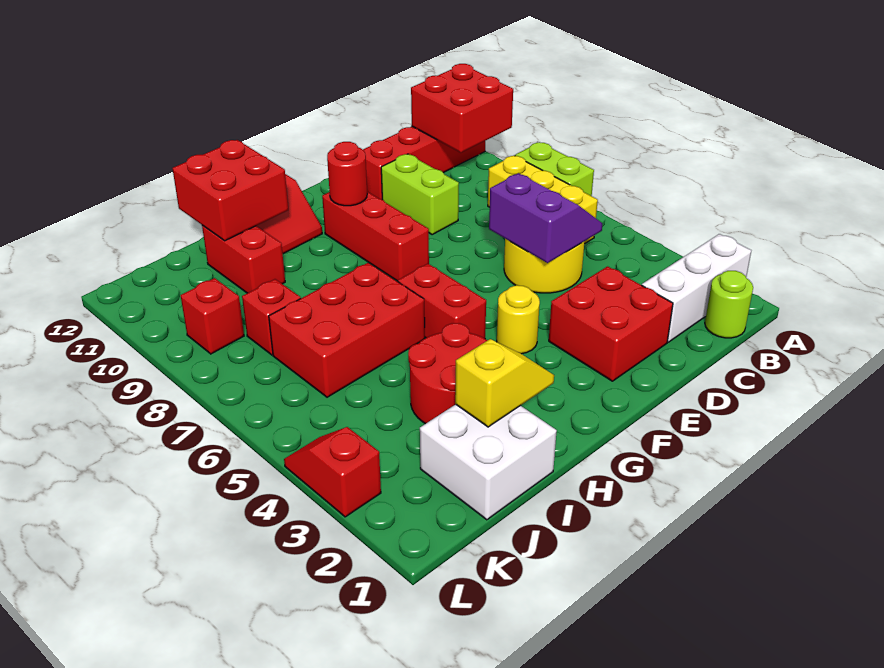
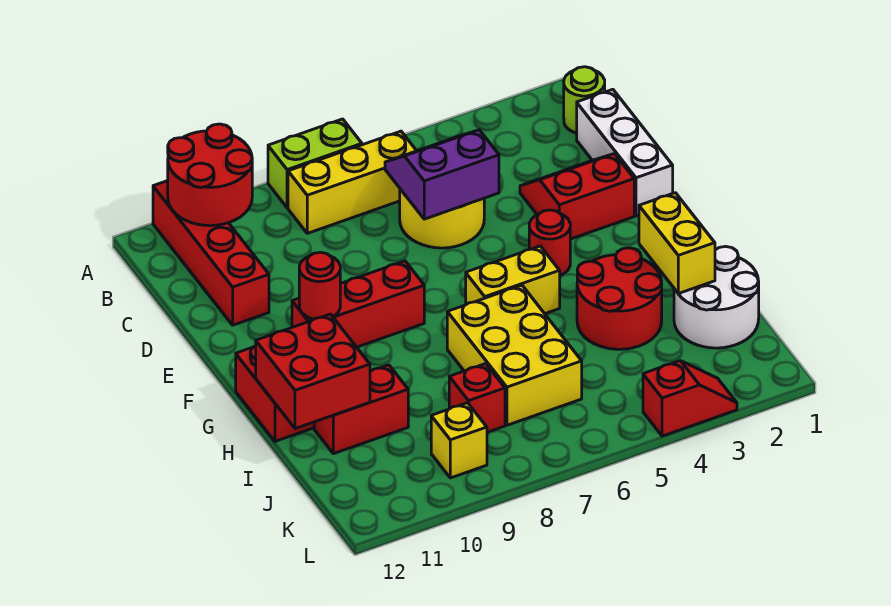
white brick A2:C2 level 1 -> white brick C1:E1 level 1
red brick A10:B11 level 2 -> red round brick A10:B11 level 2
red brick D2:E3 level 1 -> red slope D2:E3 level 1 top E
lime brick D9:D10 level 1 -> none
yellow round brick F4 level 1 -> red round brick F4 level 1
red brick G5:G6 level 1 -> yellow brick G5:G6 level 1
yellow slope H2:I2 level 2 top I -> yellow brick H2:I2 level 2
red brick H6:J7 level 1 -> yellow brick H6:J7 level 1
white brick I1:J2 level 1 -> white round brick I1:J2 level 1
red brick K9 level 1 -> yellow brick K9 level 1
red slope L3:L4 level 1 top 3 -> red slope L3:L4 level 1 top 4

